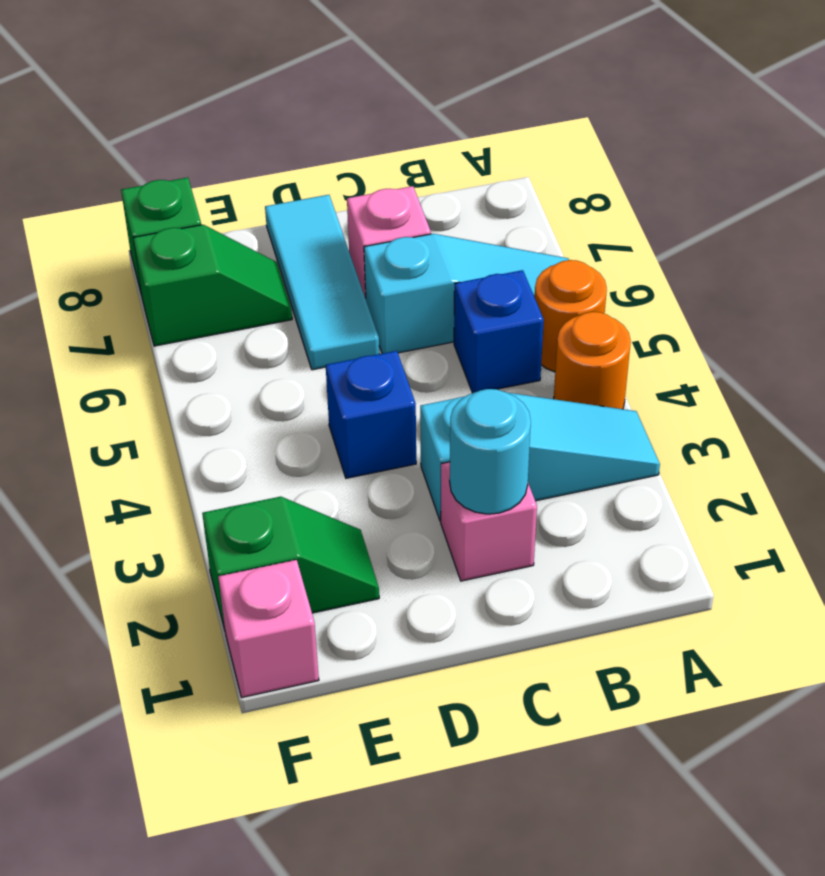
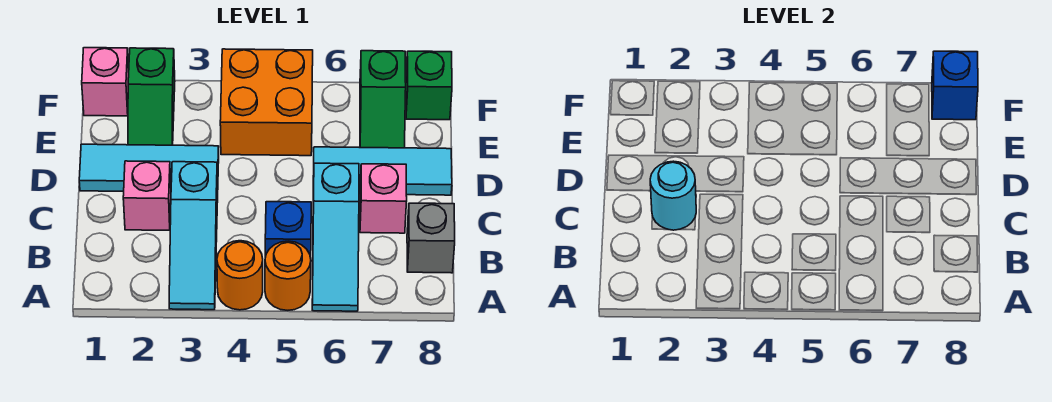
none -> grey brick B8 level 1
none -> cyan tile D1:D3 level 1
blue brick D4 level 1 -> blue brick F8 level 2
none -> orange brick E4:F5 level 1

